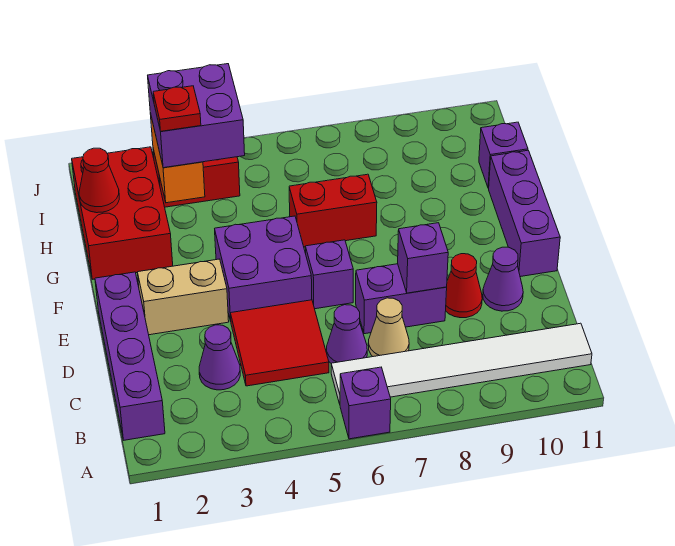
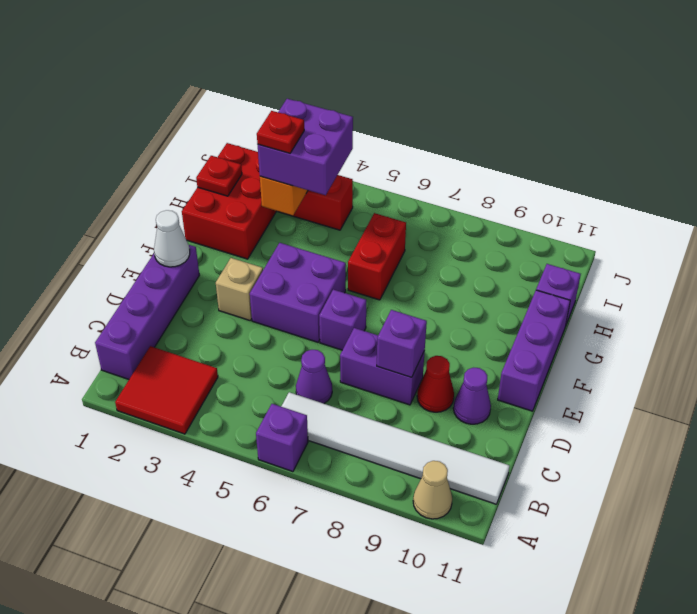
purple cone C3 level 1 -> none
red tile C4:D5 level 1 -> red tile A2:B3 level 1
tan cone C7 level 1 -> tan cone A10 level 1
none -> white cone E1 level 2
tan brick E2:E3 level 1 -> tan brick E3 level 1
red brick G6:G7 level 1 -> red brick G6:H6 level 1
red cone H1 level 2 -> red plate H1 level 2

